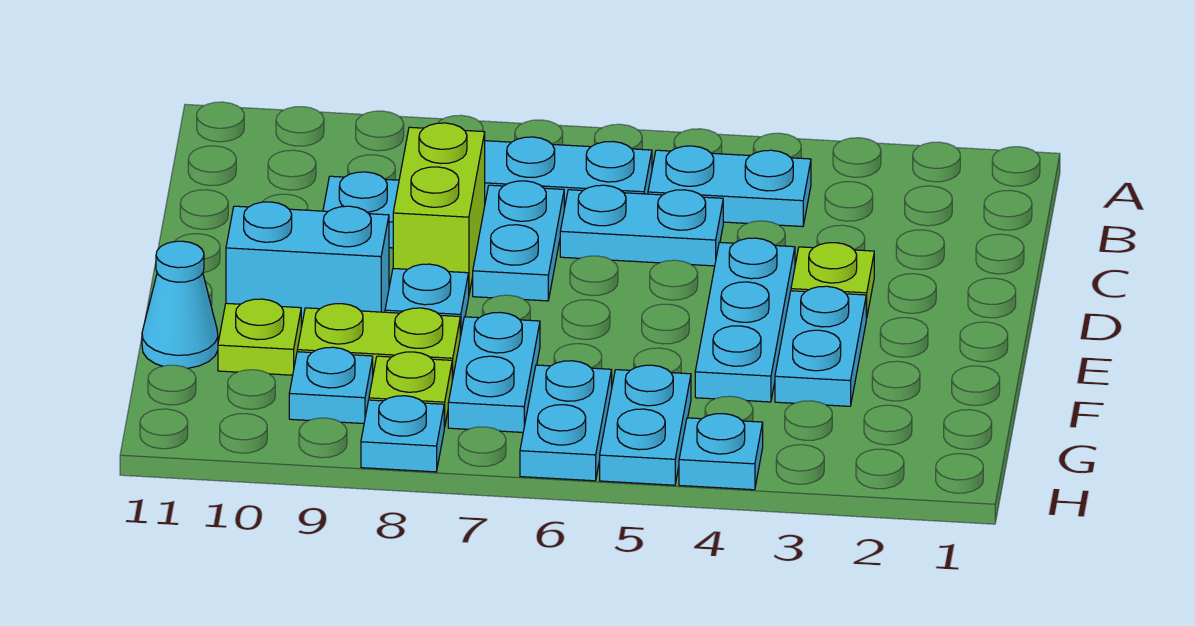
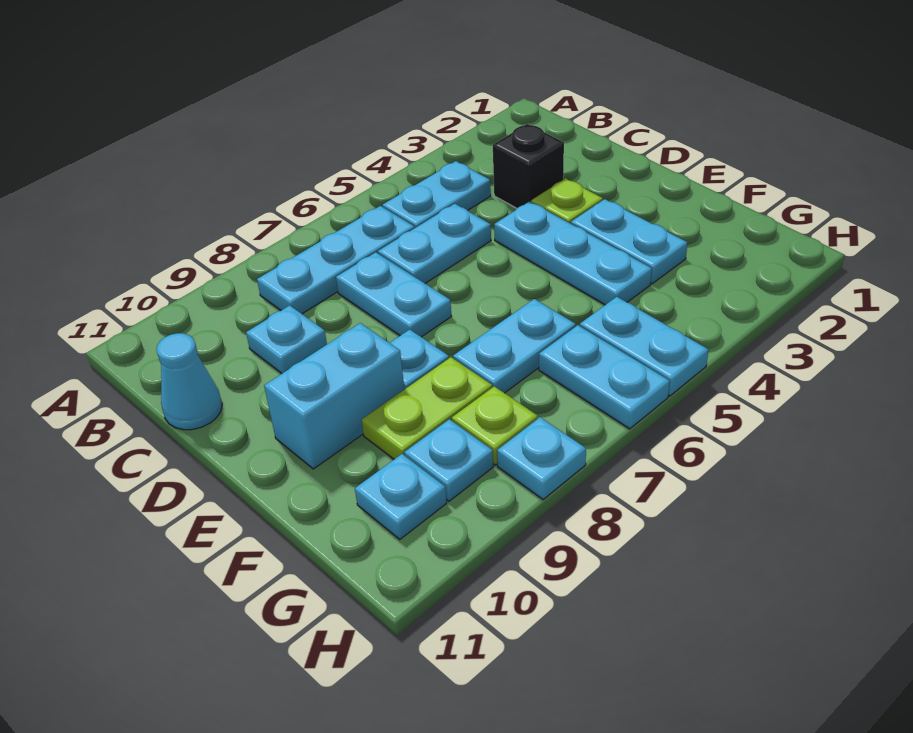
none -> black brick C3 level 1
lime brick C8:D8 level 1 -> none
cyan plate F7:G7 level 1 -> cyan plate F6:F7 level 1
lime plate F10 level 1 -> none
cyan cone F11 level 1 -> cyan cone C11 level 1
cyan plate H4 level 1 -> cyan plate G10 level 1

